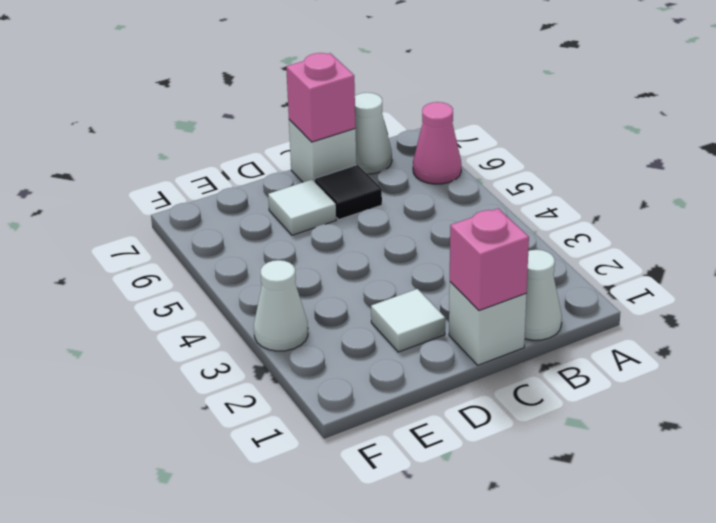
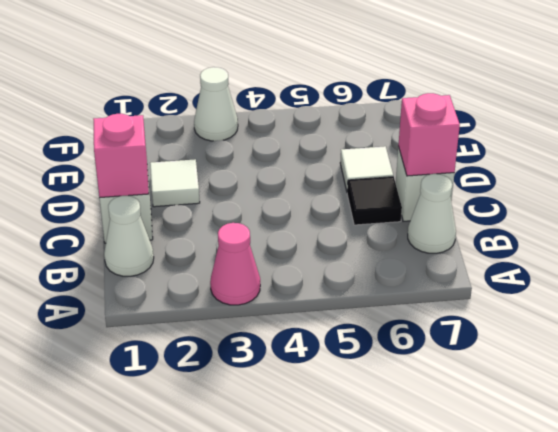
pink cone A6 level 1 -> pink cone A3 level 1

